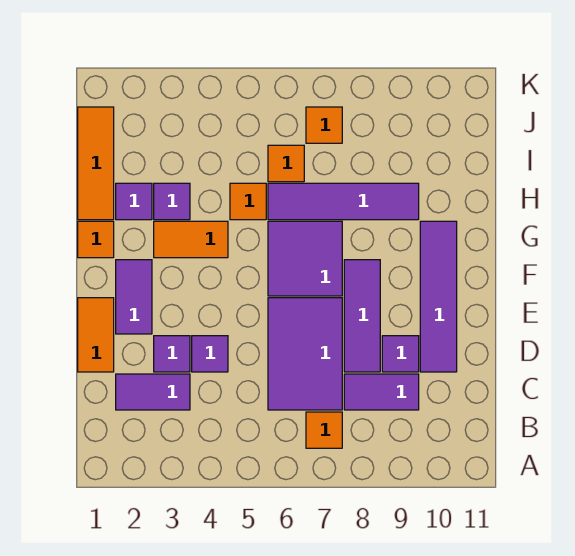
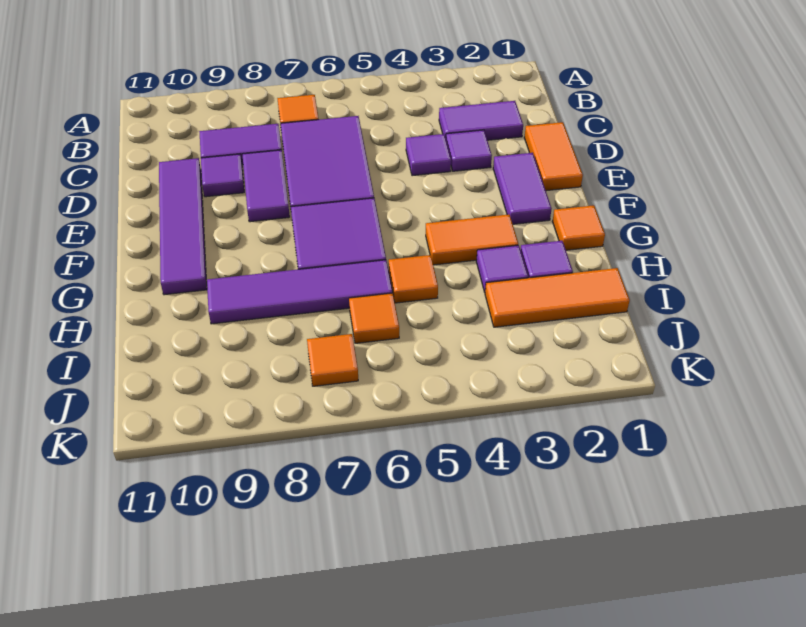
purple tile D8:F8 level 1 -> purple tile D8:E8 level 1
orange tile H1:J1 level 1 -> orange tile I1:I3 level 1

